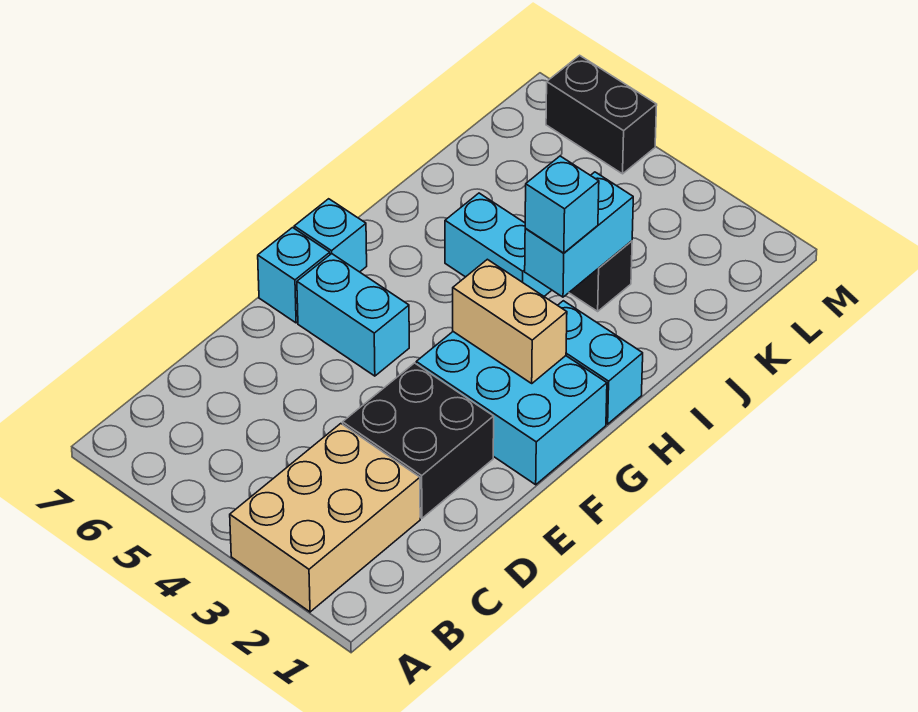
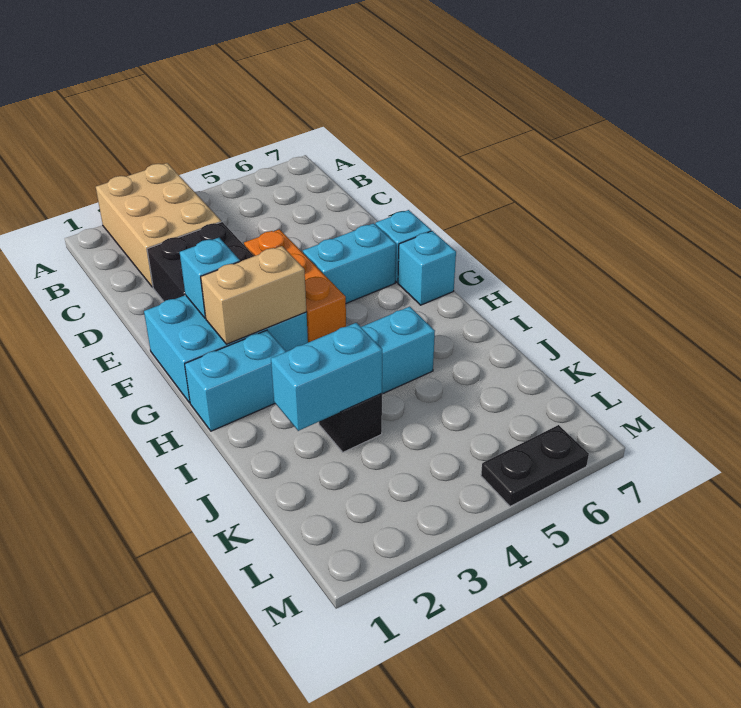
none -> orange brick E4:G4 level 1
cyan brick I3:J3 level 2 -> cyan brick J2:J3 level 2
cyan brick I3 level 3 -> cyan brick F2 level 2
black brick M5:M6 level 1 -> black plate M5:M6 level 1

